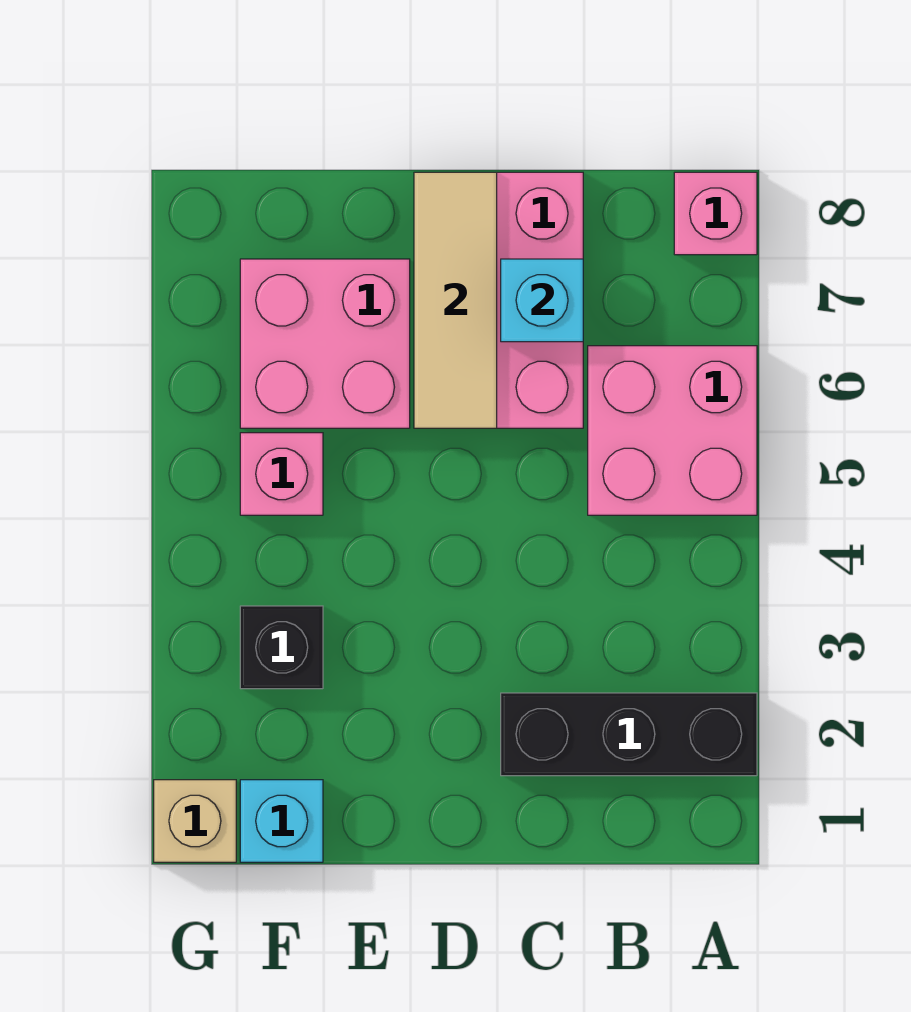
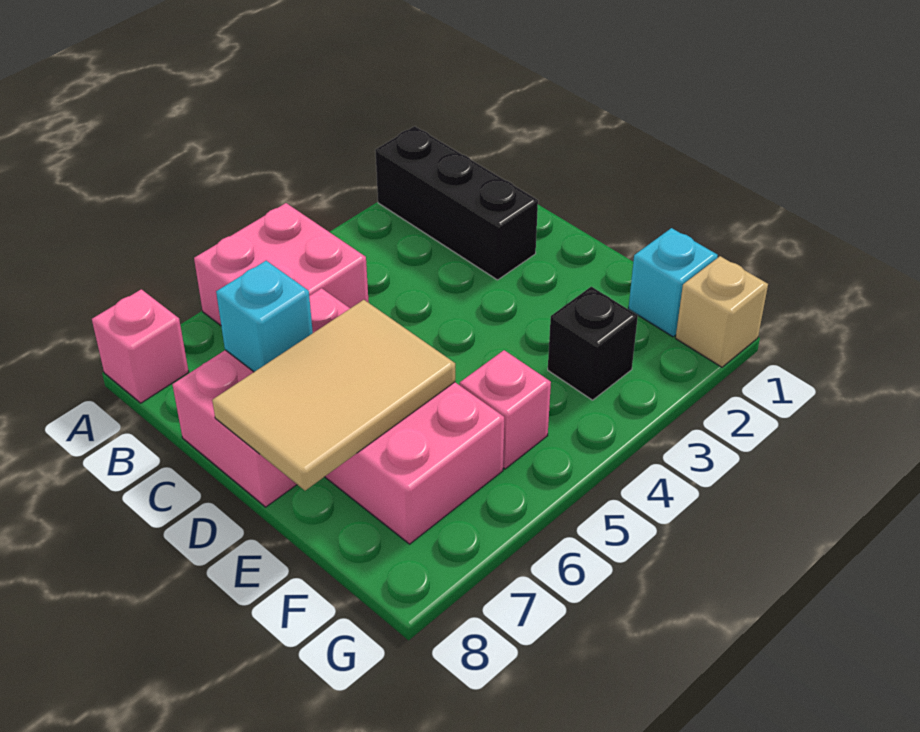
tan tile D6:D8 level 2 -> tan tile D6:E8 level 2

